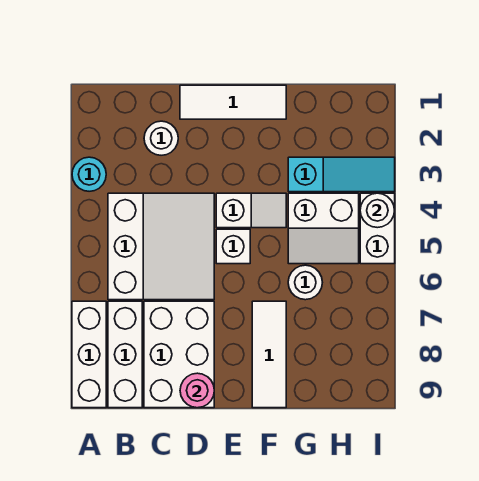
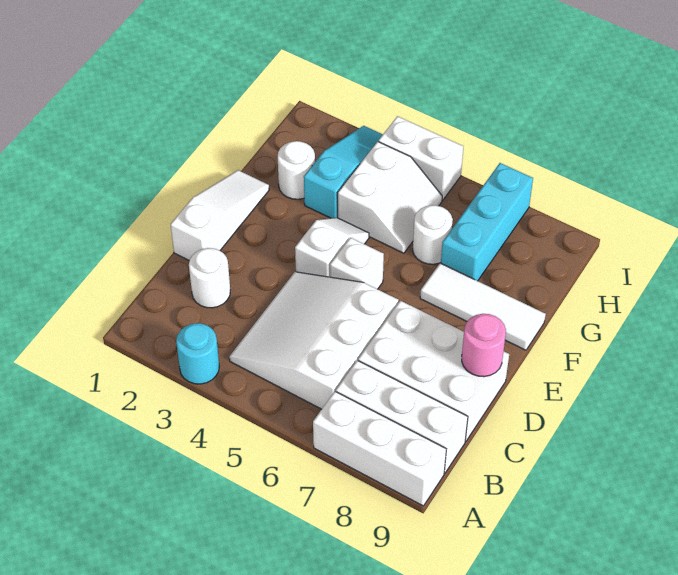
white slope B4:D6 level 1 top B -> white slope B4:D6 level 1 top 6
white tile D1:F1 level 1 -> white slope D1:F1 level 1 top D
none -> cyan brick G7:I7 level 1
white round brick I4 level 2 -> white round brick G2 level 1

